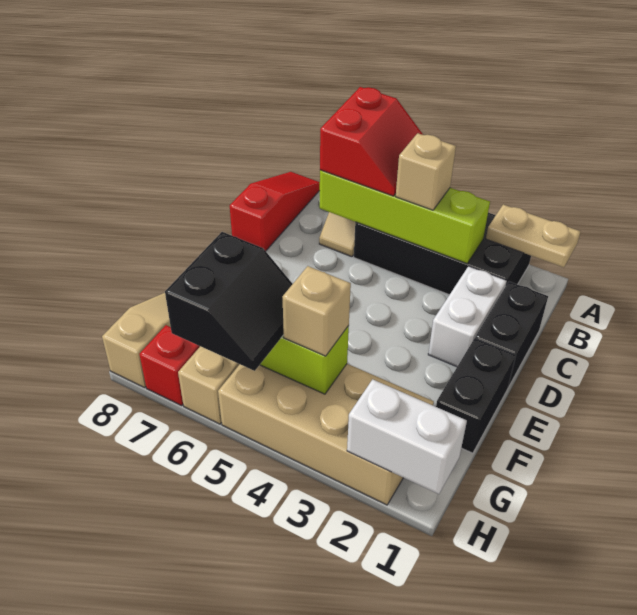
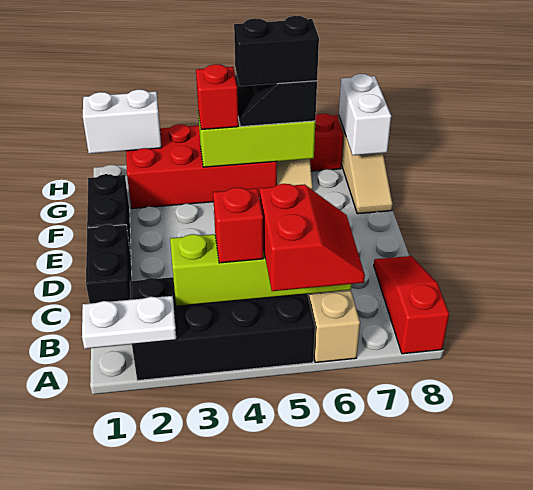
tan plate A1:A2 level 2 -> white plate A1:A2 level 2
red slope A5:B6 level 3 top 6 -> red slope A5:B6 level 3 top 5
red slope A8:C8 level 1 top C -> red slope A8:C8 level 1 top A
tan brick B4 level 3 -> red brick B4 level 3
white brick C2:D2 level 1 -> white brick G8:H8 level 2
tan brick G2:H5 level 1 -> red brick G2:H5 level 1
tan brick G4 level 3 -> red brick G4 level 3
none -> black brick G5:G6 level 4

